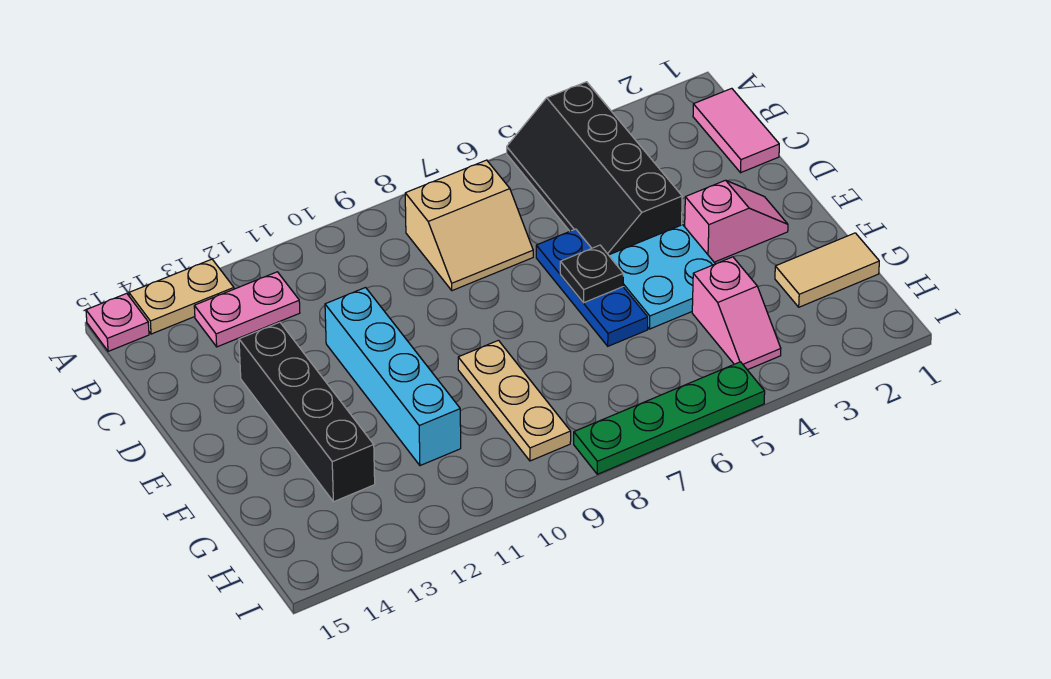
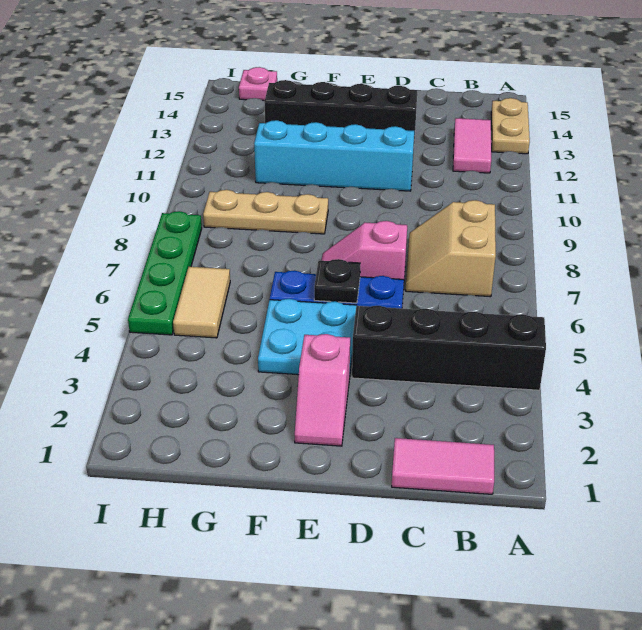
pink plate A15 level 1 -> pink plate H15 level 1
pink plate B12:B13 level 1 -> pink tile B12:B13 level 1
tan tile G1:G2 level 1 -> tan tile H5:H6 level 1
pink slope G4:H4 level 1 top G -> pink slope D7:E7 level 1 top D

